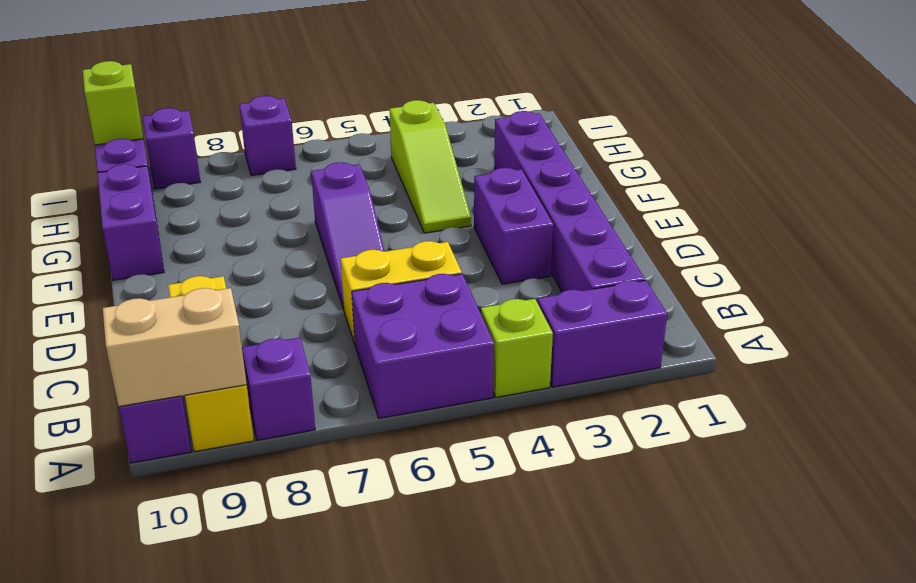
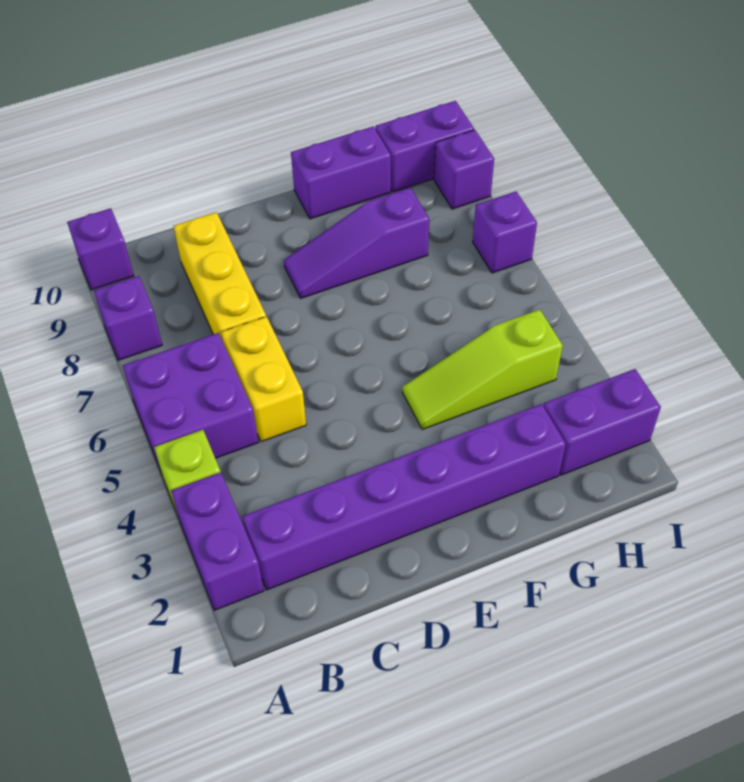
yellow brick A9:C9 level 1 -> yellow brick C7:C9 level 1
tan brick A9:A10 level 2 -> none
purple brick D3:E3 level 1 -> purple brick H2:I2 level 1
purple slope D6:F6 level 1 top F -> purple slope E8:G8 level 1 top G
lime brick I10 level 2 -> none

